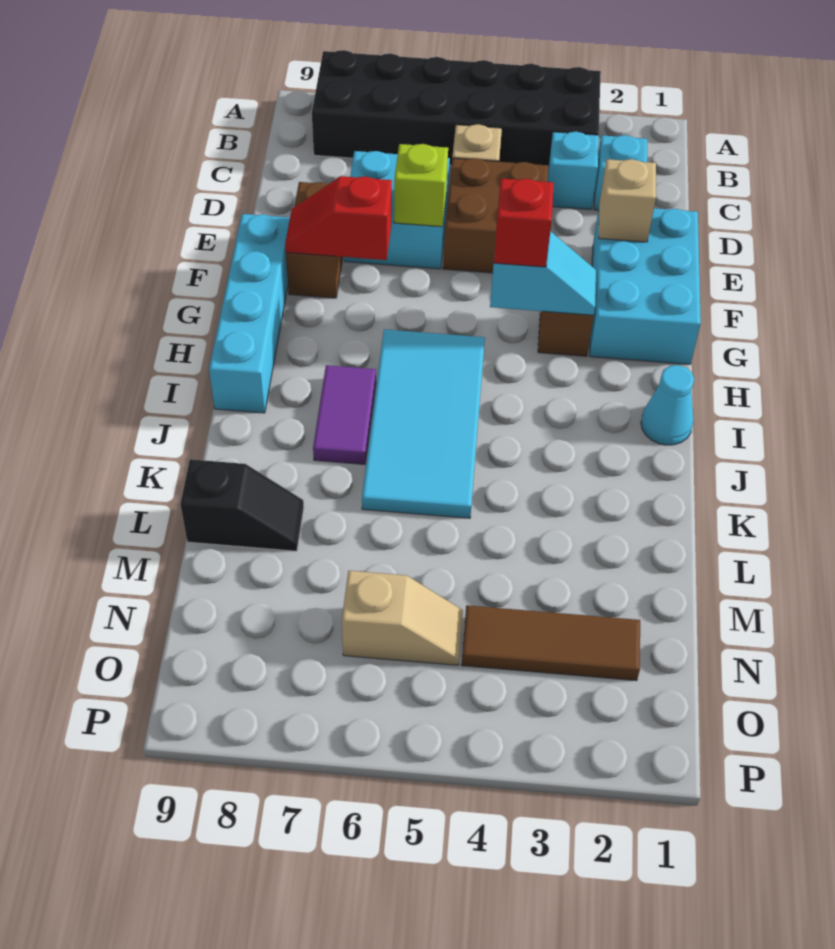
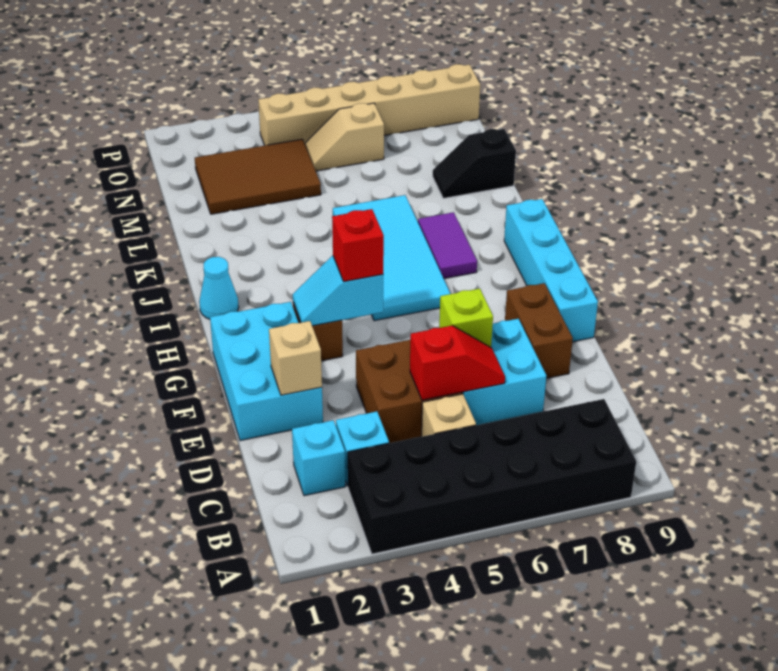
red slope F7:F8 level 2 top 7 -> red slope D5:D6 level 2 top 5
brown tile N2:N4 level 1 -> brown tile M2:N4 level 1
none -> tan brick O4:O9 level 1

